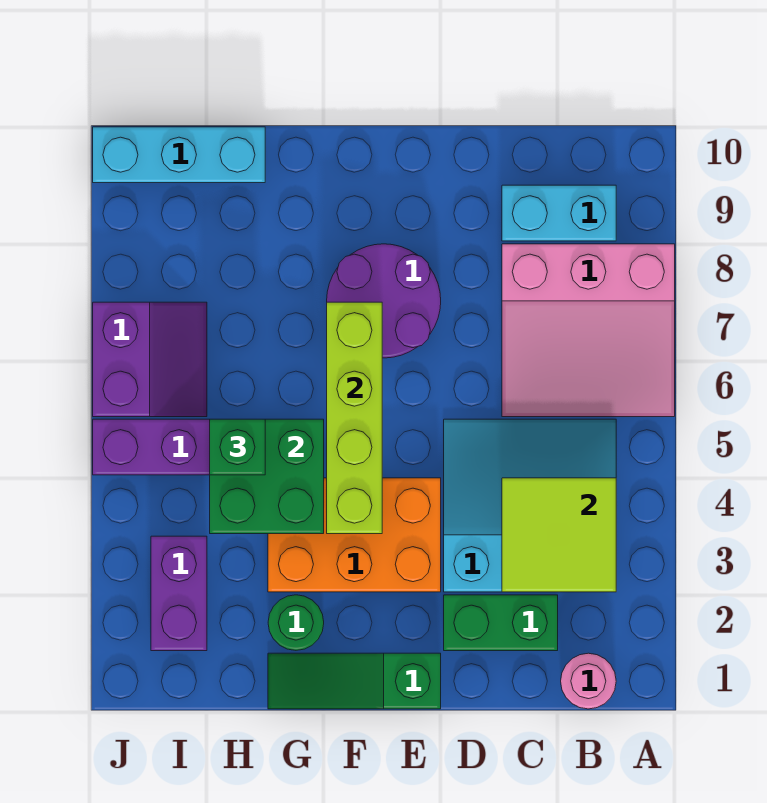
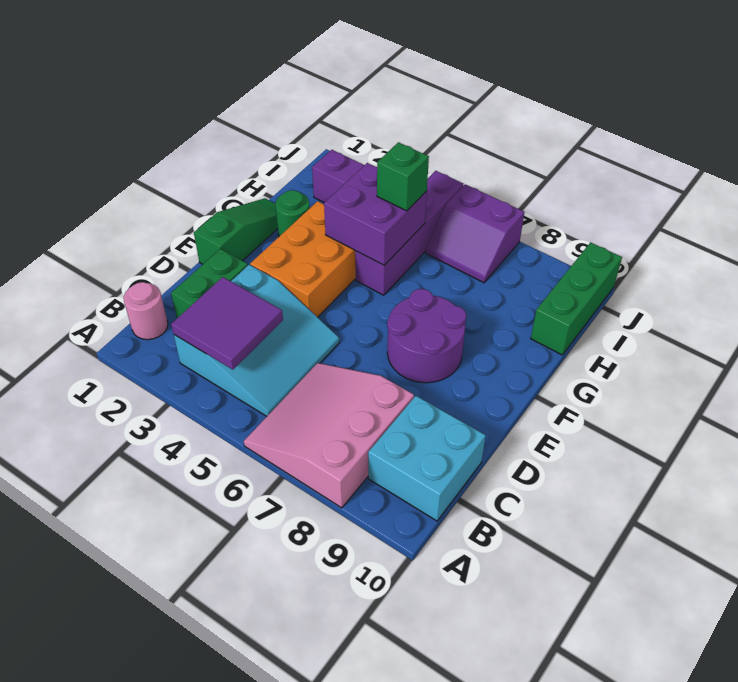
lime tile B3:C4 level 2 -> purple tile B3:C4 level 2
cyan brick B9:C9 level 1 -> cyan brick B9:C10 level 1
lime brick F4:F7 level 2 -> none
green brick G4:H5 level 2 -> purple brick G4:H5 level 2
cyan brick H10:J10 level 1 -> green brick H10:J10 level 1

